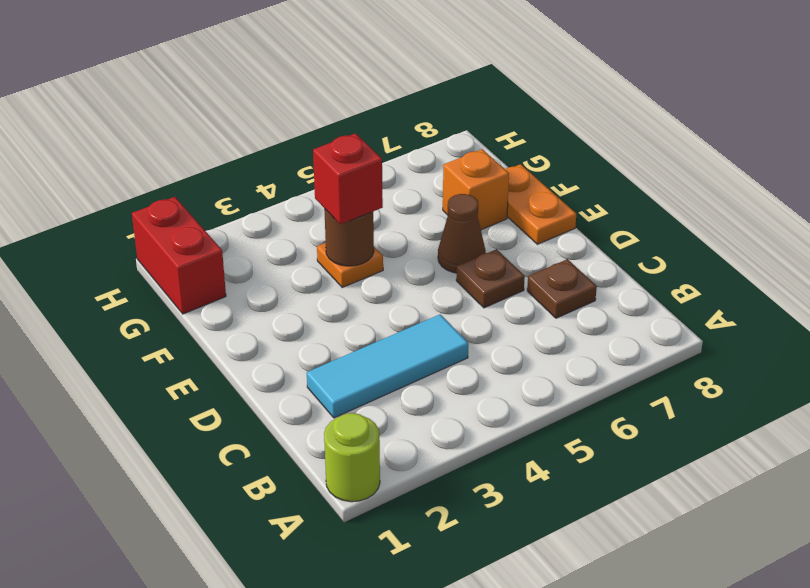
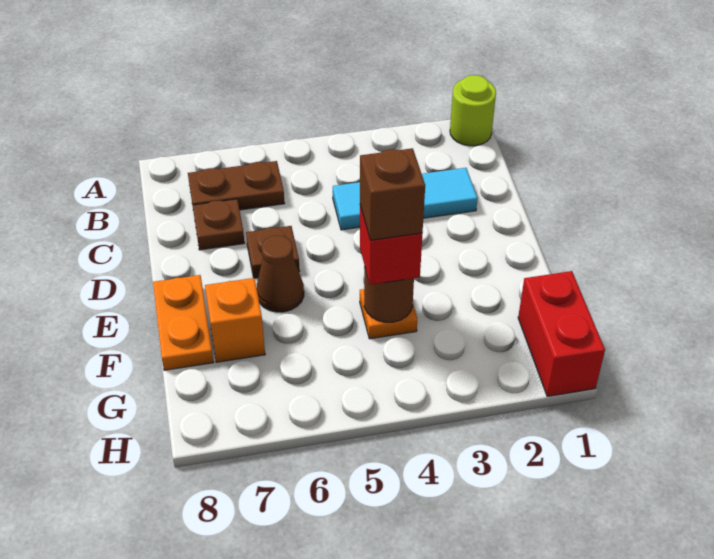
none -> brown plate B6:B7 level 1
none -> brown brick F4 level 4

